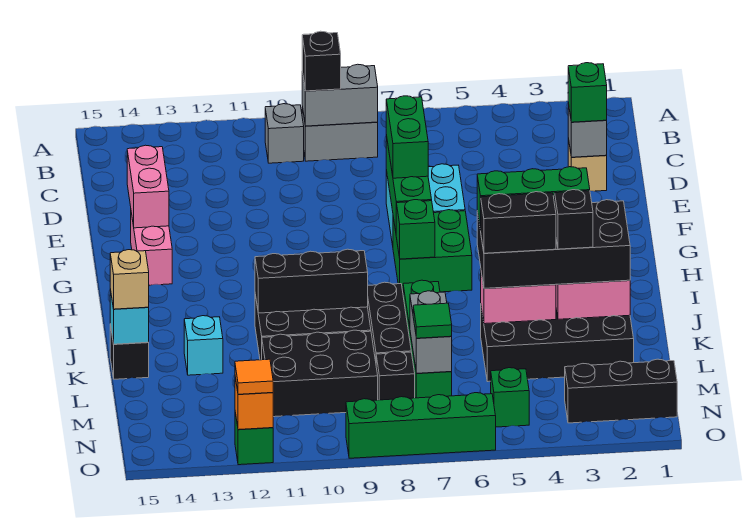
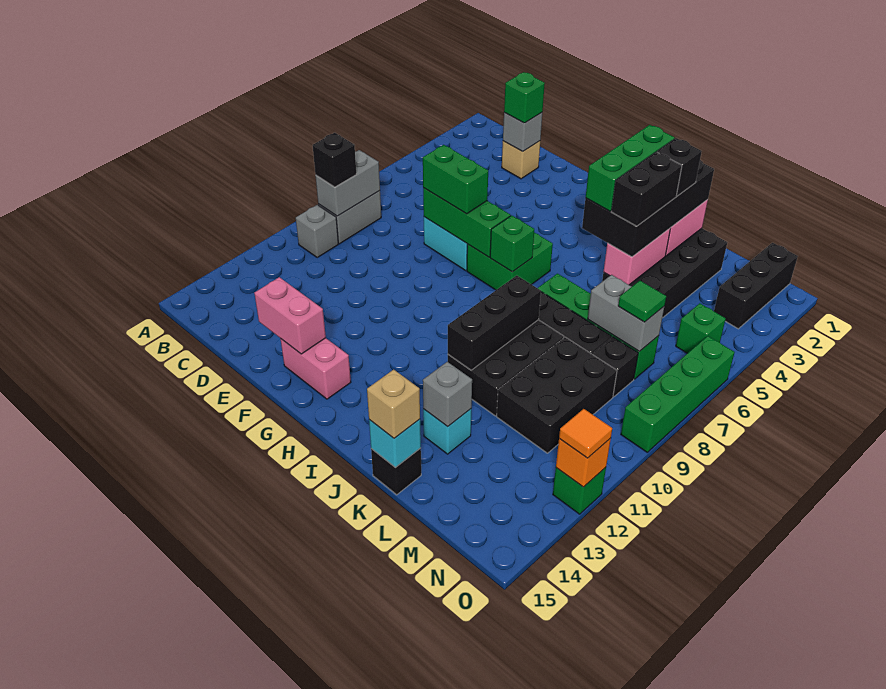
none -> grey brick K13 level 2

